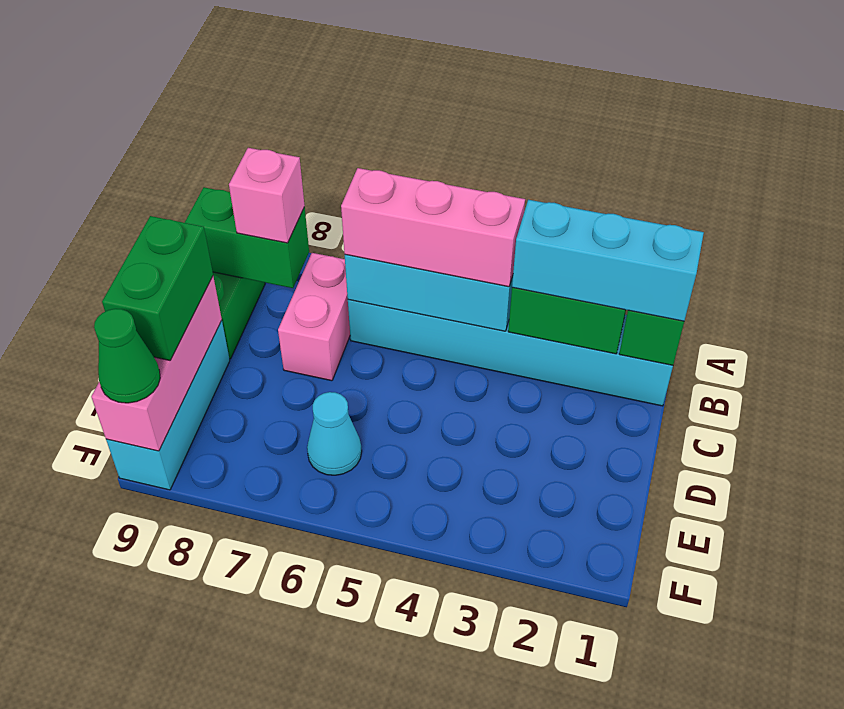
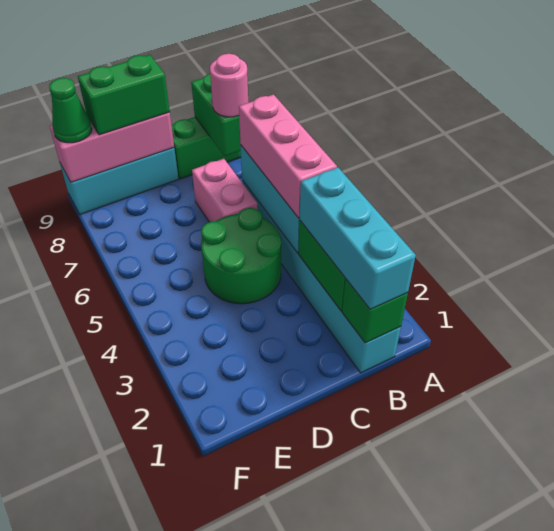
pink brick B7:C7 level 1 -> pink brick C6:C7 level 1
pink brick B8 level 3 -> pink round brick B8 level 3
none -> green round brick C4:D5 level 1
cyan cone E6 level 1 -> none

